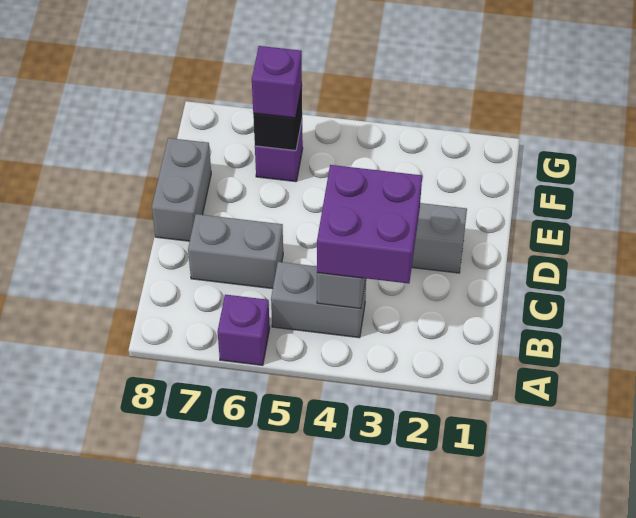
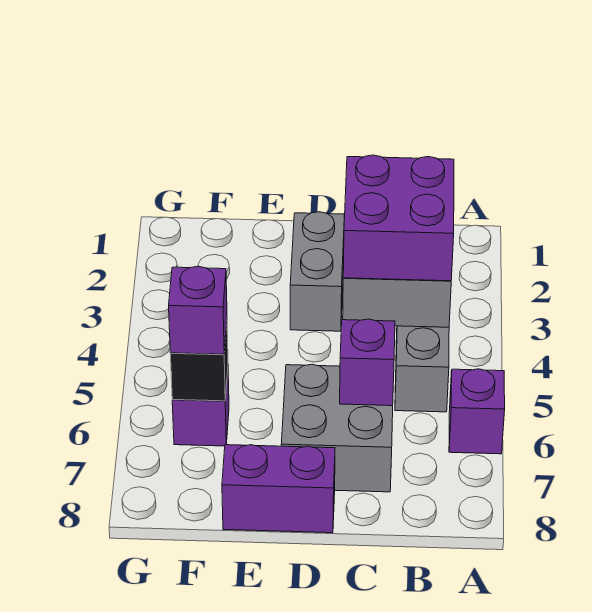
grey brick C6:C7 level 1 -> grey brick C6:D7 level 1
none -> purple brick C6 level 2
grey brick D8:E8 level 1 -> purple brick D8:E8 level 1

